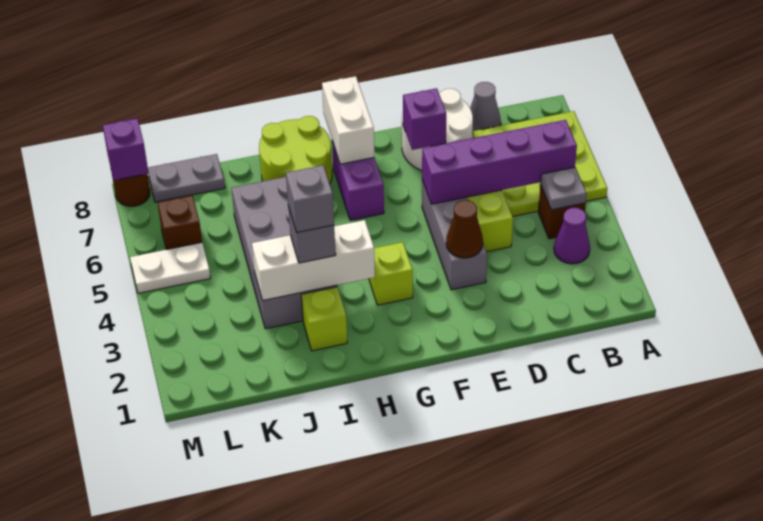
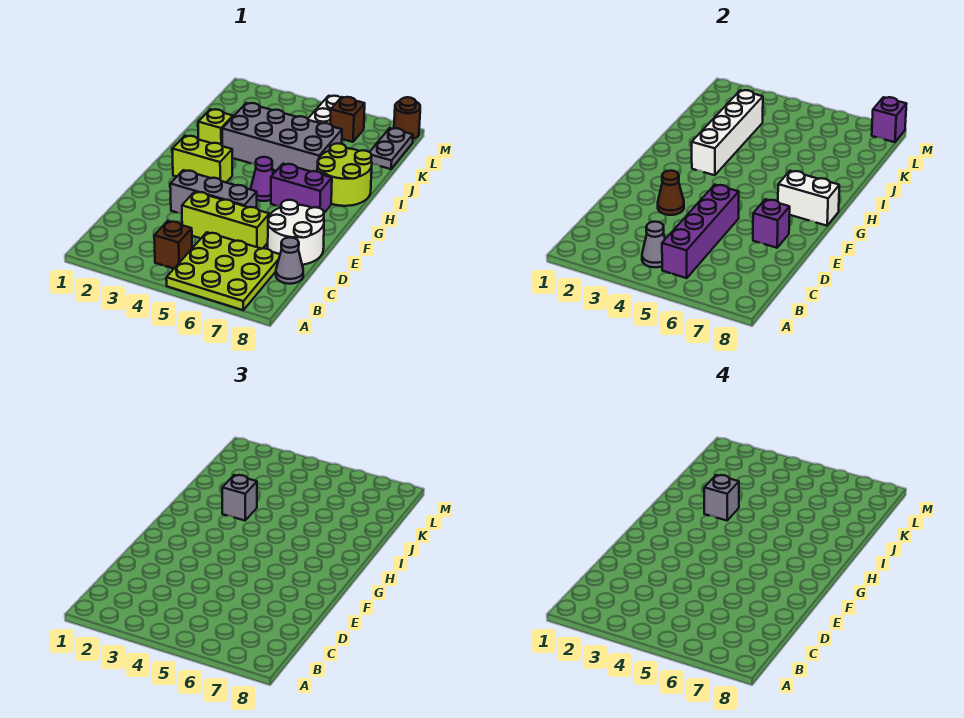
purple cone B3 level 1 -> purple cone G5 level 1
grey plate B4 level 2 -> grey cone B4 level 2
lime brick G3 level 1 -> lime brick G2:G3 level 1
white brick H3:J3 level 2 -> white brick H3:K3 level 2

